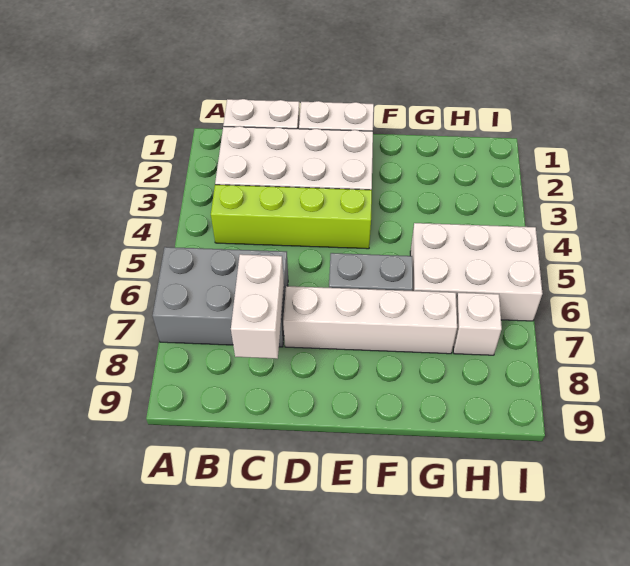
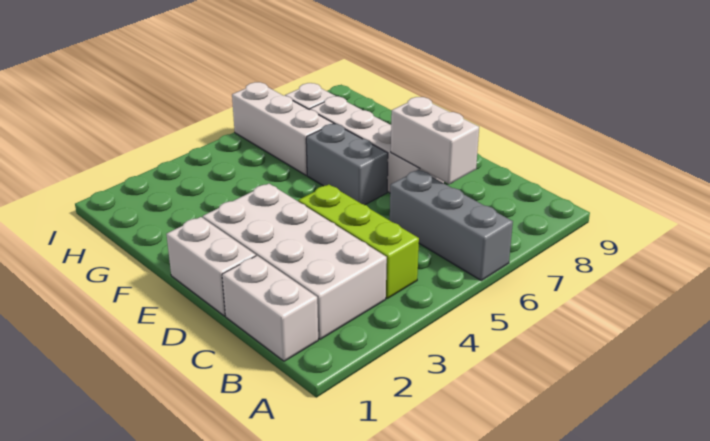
grey brick A6:C7 level 1 -> grey brick A6:C6 level 1
lime brick B4:E4 level 1 -> lime brick B4:D4 level 1
white brick C7:C8 level 2 -> white brick C7:D7 level 2
white brick G5:I6 level 1 -> white brick G6:I6 level 1

